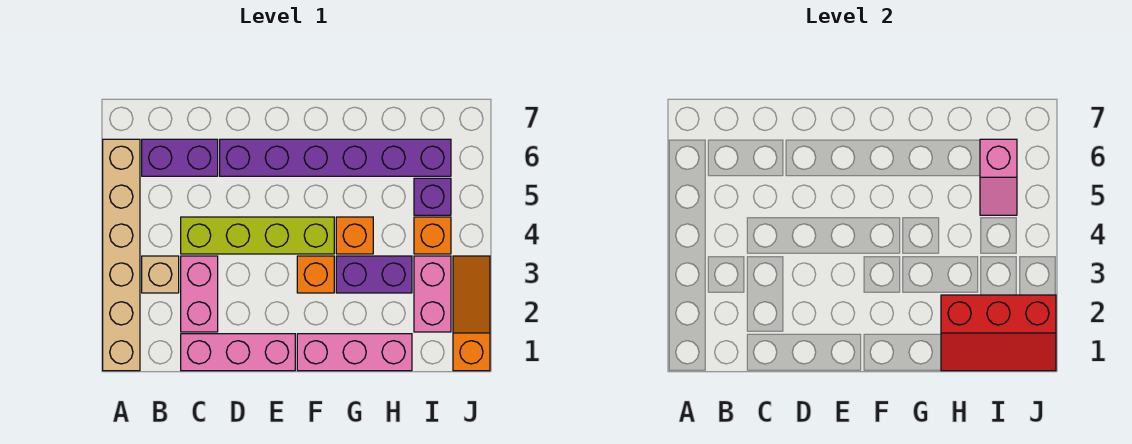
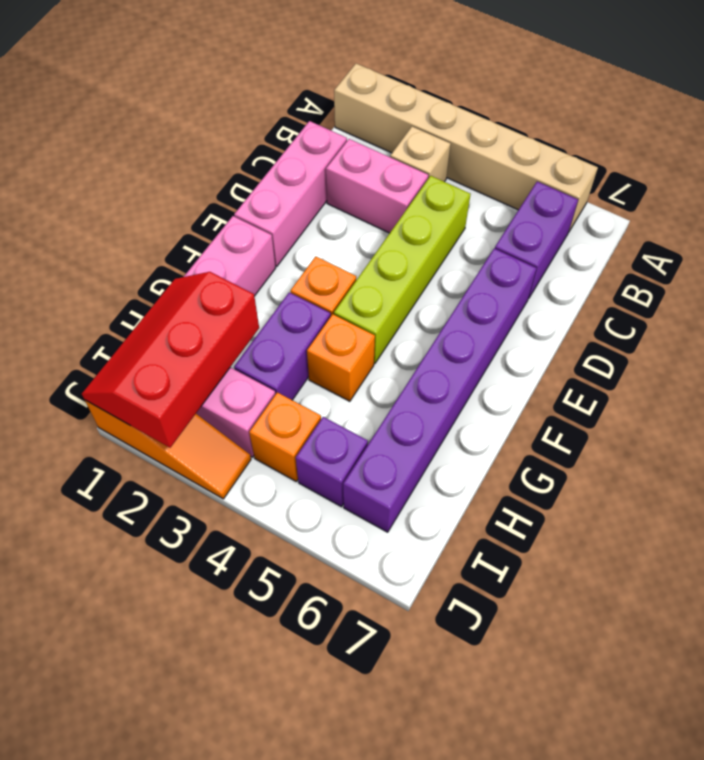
pink slope I5:I6 level 2 top 6 -> none

